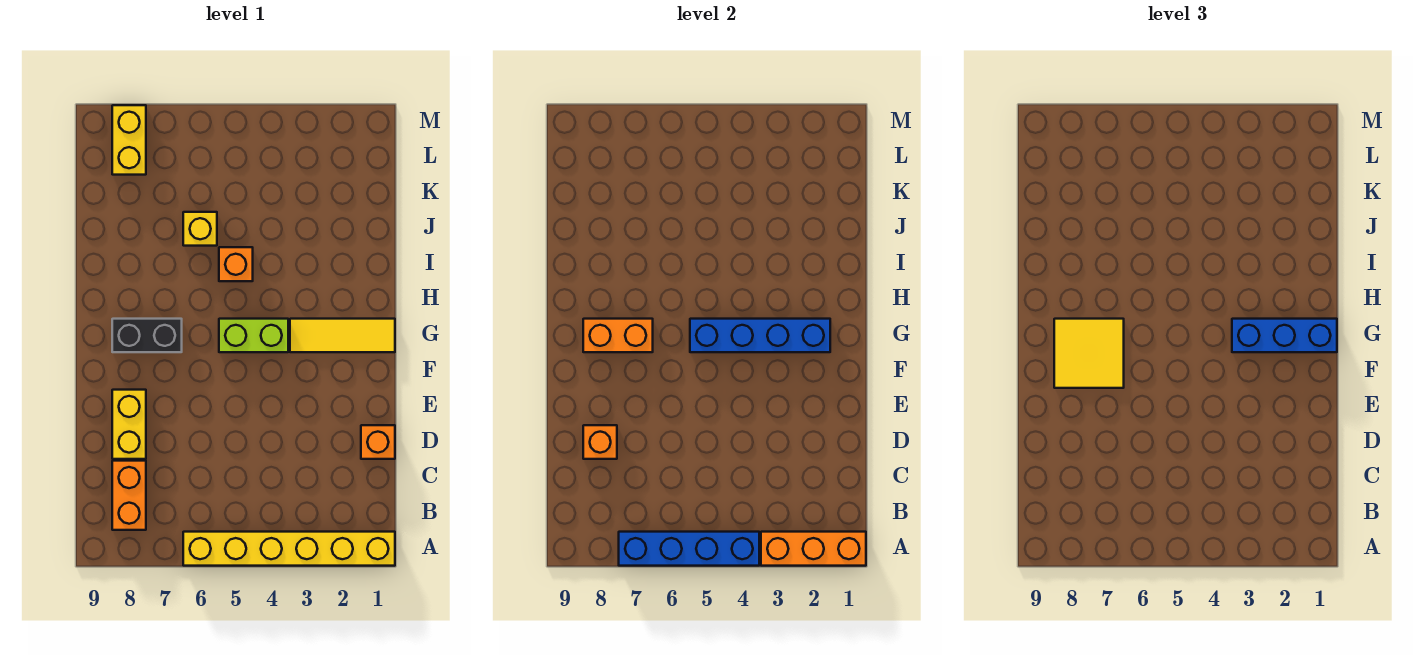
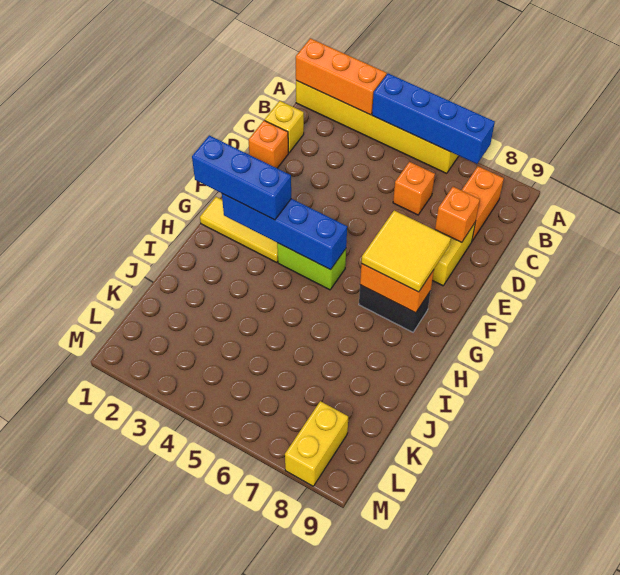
orange brick I5 level 1 -> orange brick C6 level 1
yellow brick J6 level 1 -> yellow brick C1 level 1

